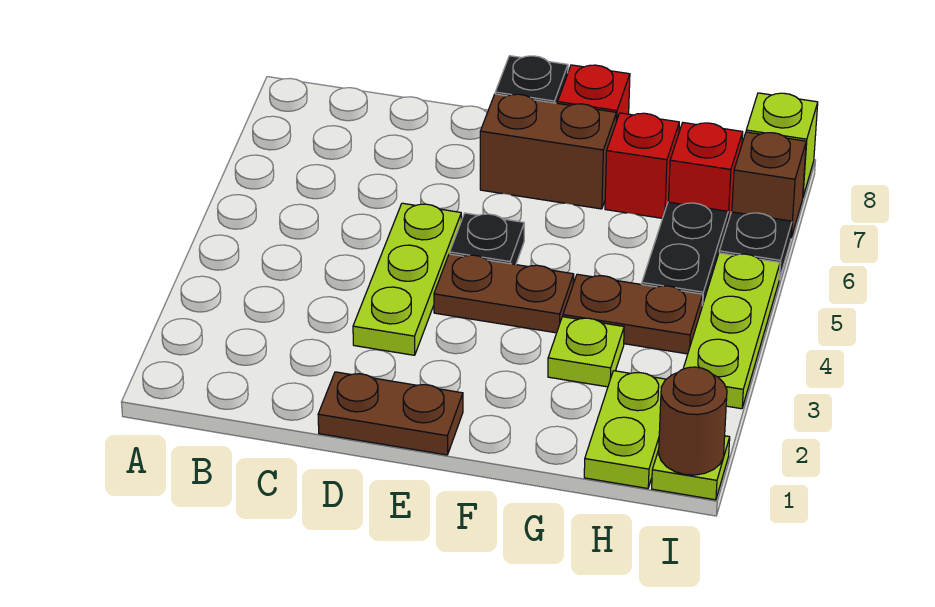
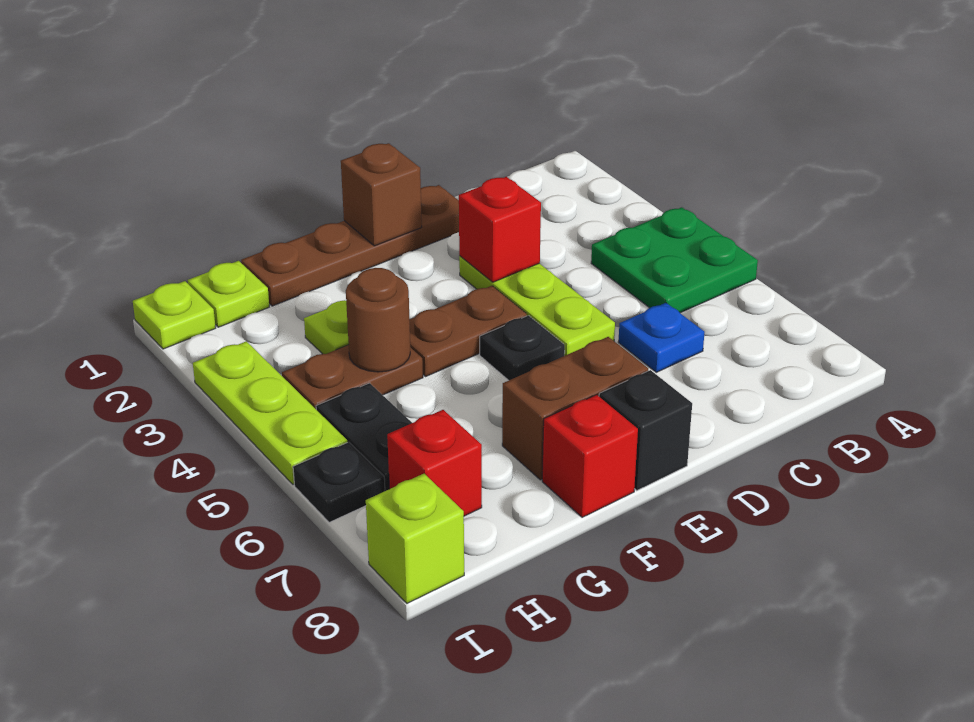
none -> green plate A4:B5 level 1
none -> blue plate C6 level 1
brown plate D1:E1 level 1 -> brown plate D1:G1 level 1
red brick G7 level 1 -> red brick D3 level 2
lime plate H1:H2 level 1 -> lime plate H1 level 1
brown round brick I1 level 2 -> brown round brick G4 level 2
brown brick I7 level 1 -> brown brick E1 level 2

